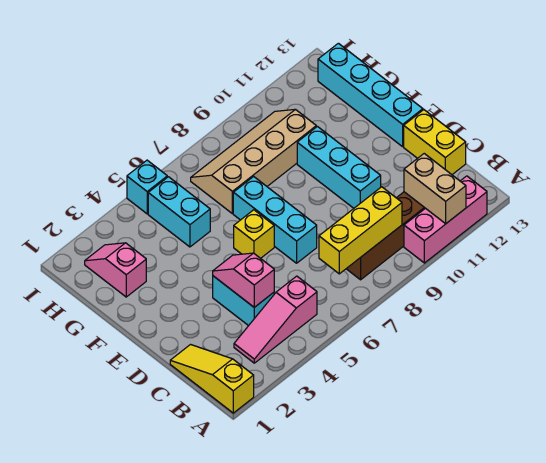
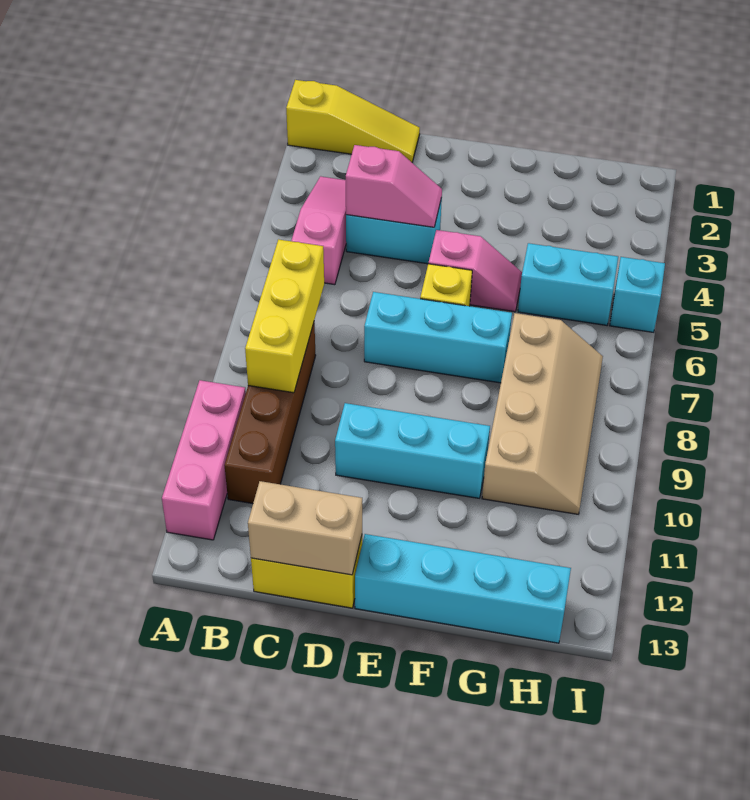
tan brick A11:B11 level 2 -> tan brick C13:D13 level 2
pink slope G2:H2 level 1 top G -> pink slope E5:F5 level 1 top E

